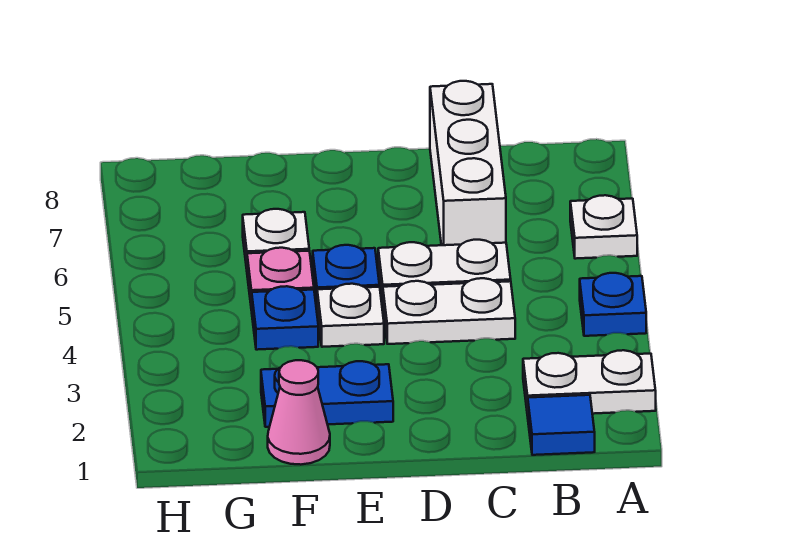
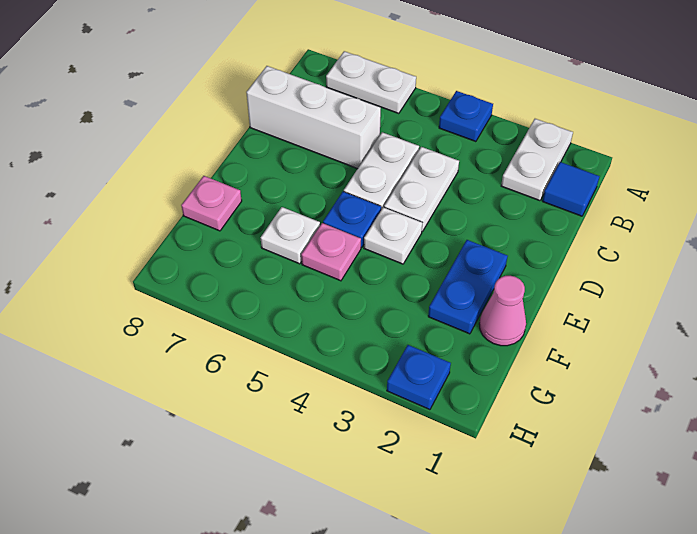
white plate A6 level 1 -> white plate A6:A7 level 1
blue plate F4 level 1 -> blue plate H2 level 1
none -> pink plate F8 level 1

